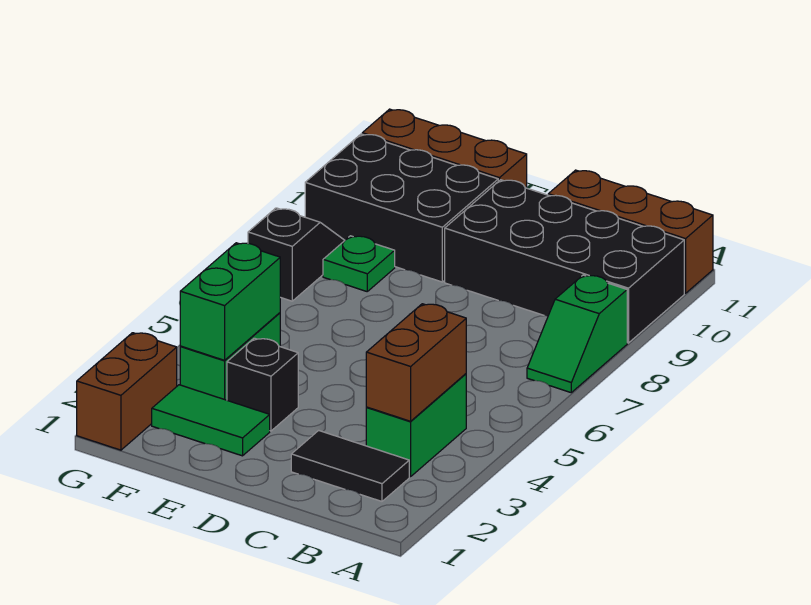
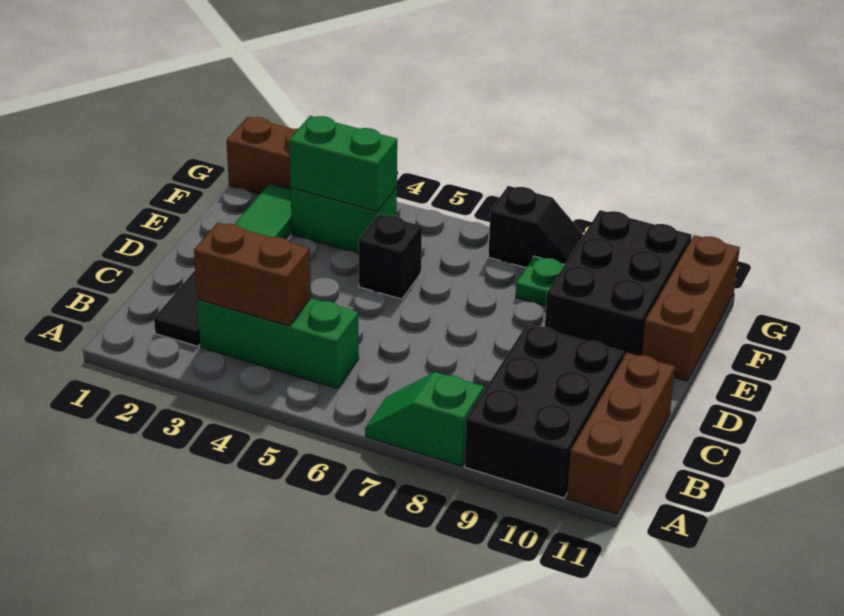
black brick A9:D10 level 1 -> black brick A9:C10 level 1
green brick B3:B4 level 1 -> green brick B3:B5 level 1
black brick E3 level 1 -> black brick E5 level 1

